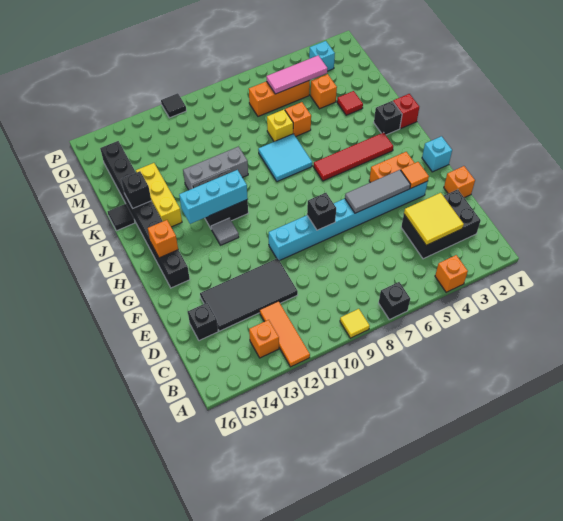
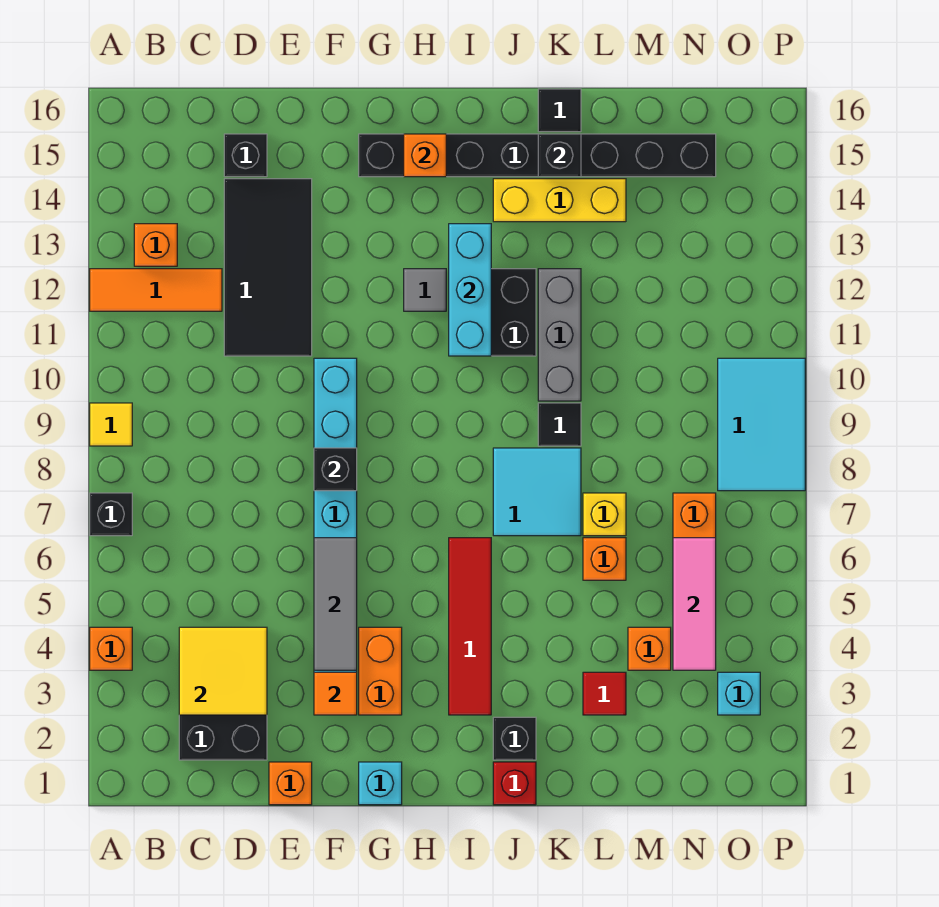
none -> cyan tile O8:P10 level 1
black tile P11 level 1 -> black tile K9 level 1

